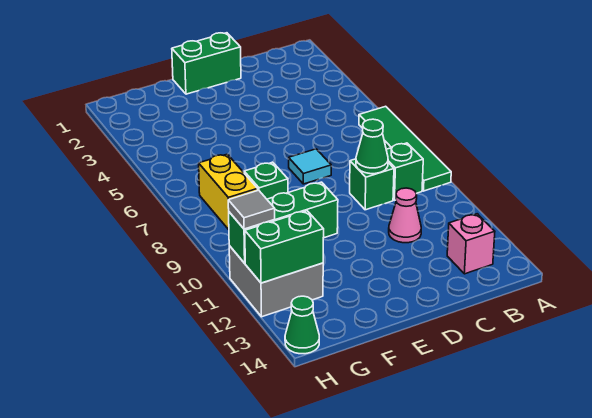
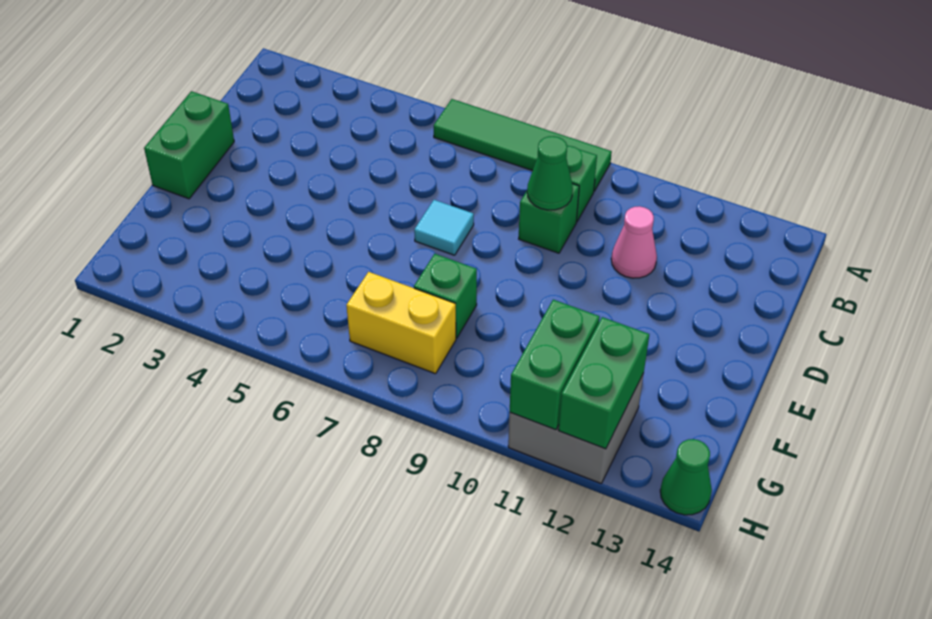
pink brick B13 level 1 -> none
green brick F11:H11 level 2 -> green brick G11:H11 level 2
grey tile H11 level 3 -> none

